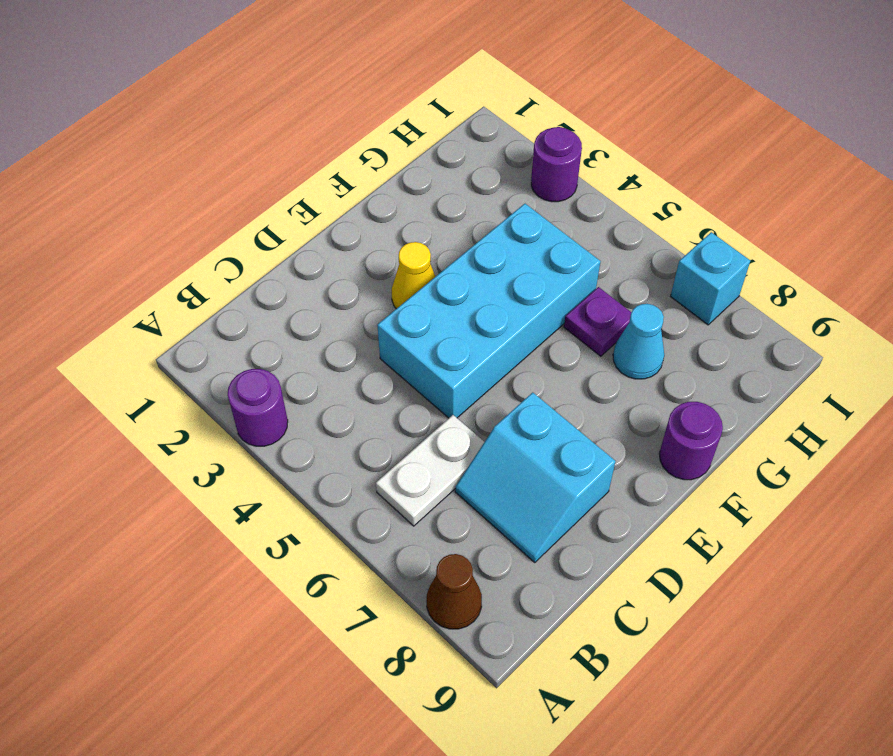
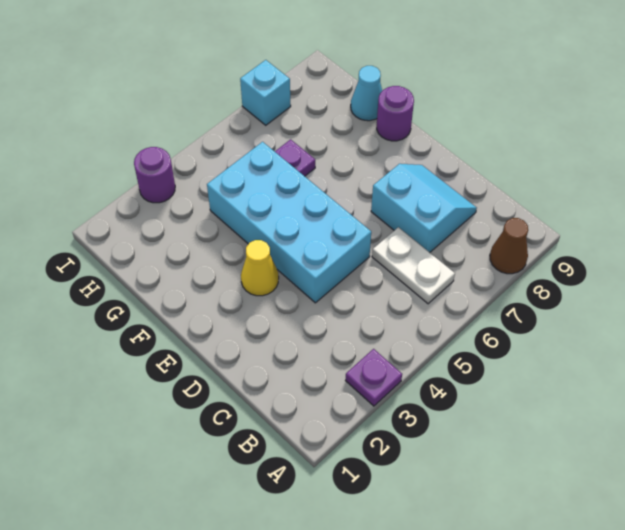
purple round brick A3 level 1 -> purple plate A3 level 1
cyan slope C7:D8 level 1 top D -> cyan slope C7:D8 level 1 top 7
cyan cone G7 level 1 -> cyan cone G9 level 1

